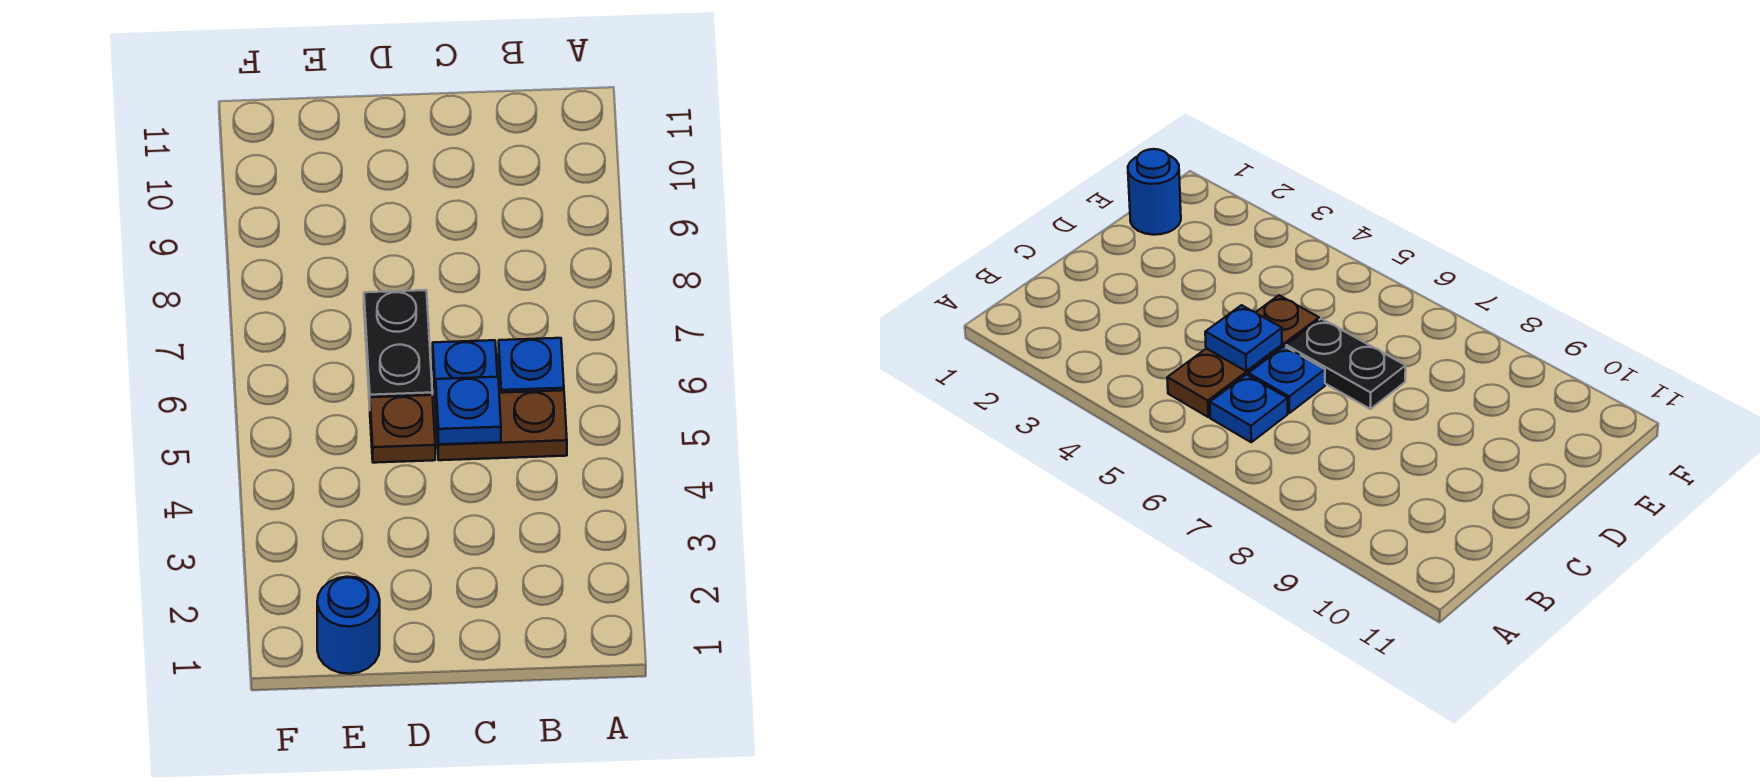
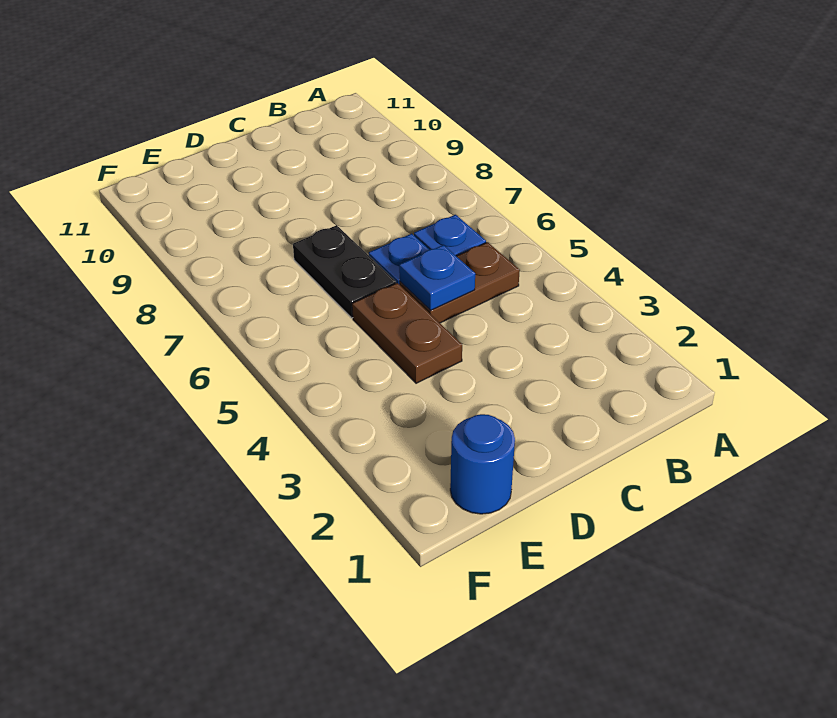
brown plate D5 level 1 -> brown plate D4:D5 level 1

